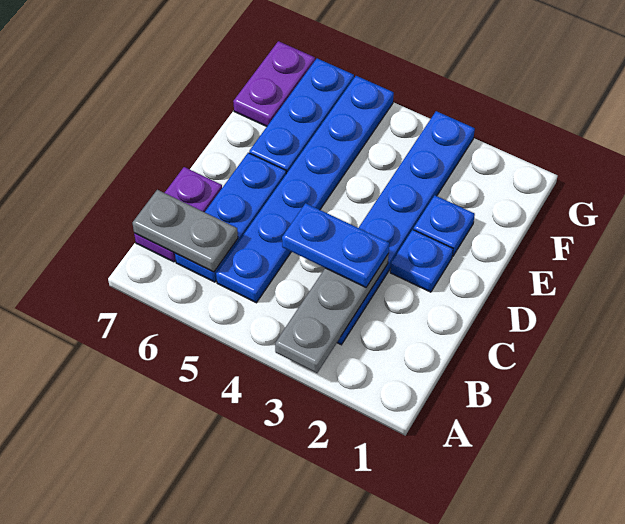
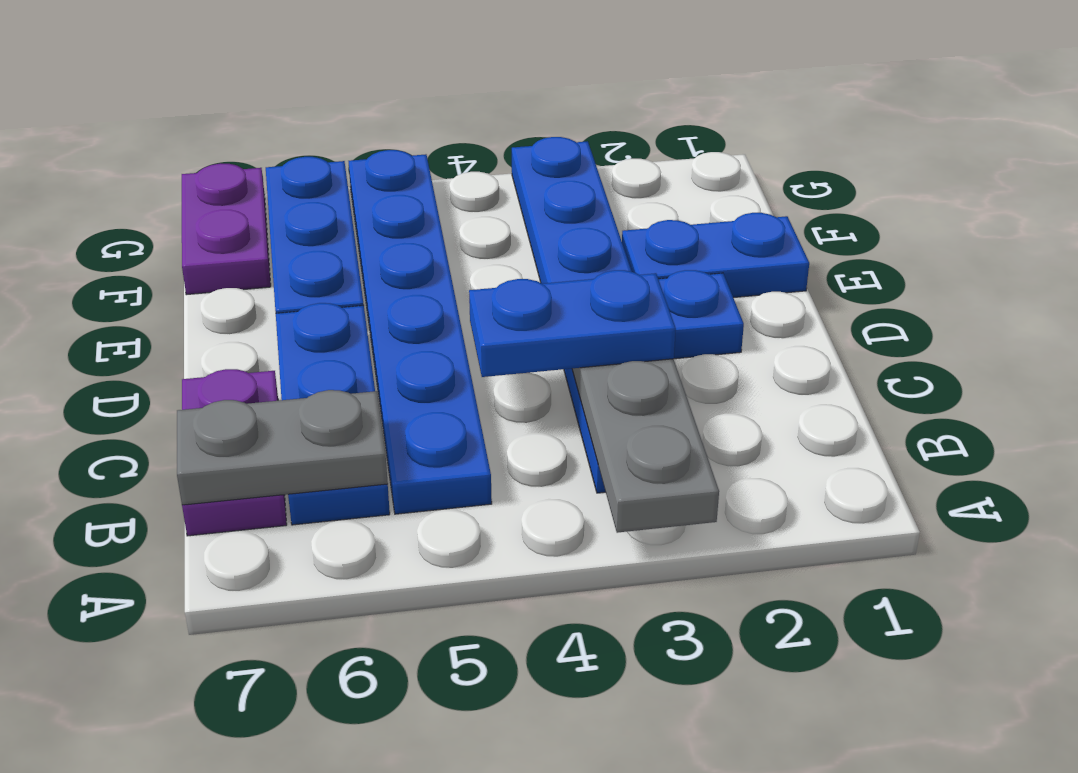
blue plate E2 level 1 -> blue plate E1:E2 level 1

